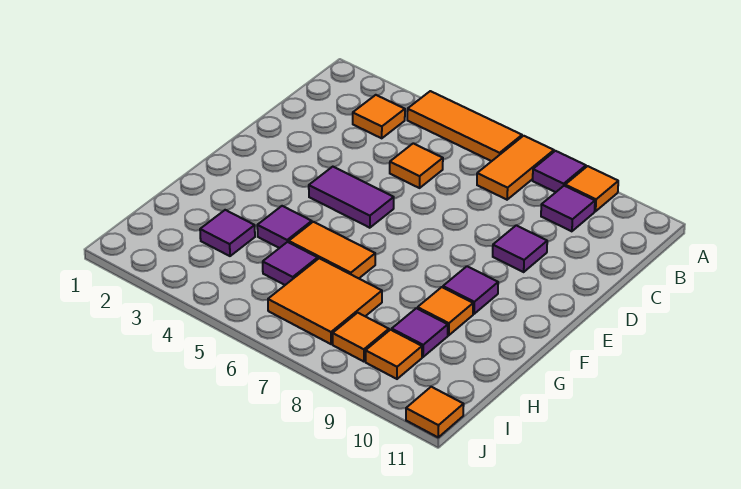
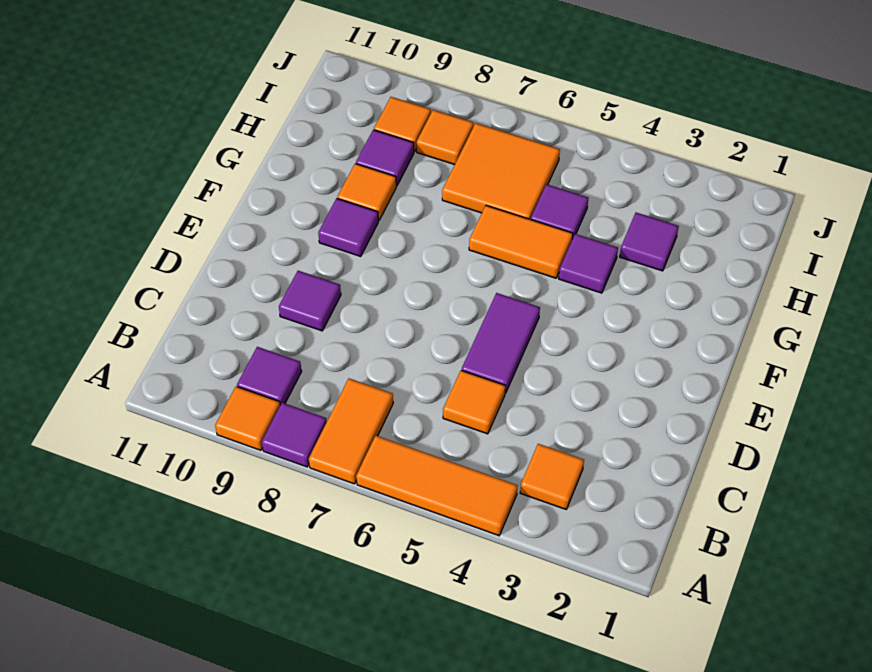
purple tile E4:E5 level 1 -> purple tile D5:E5 level 1
orange tile J11 level 1 -> none

